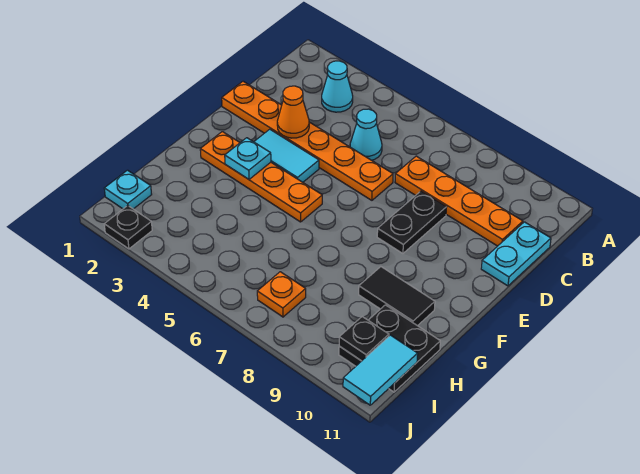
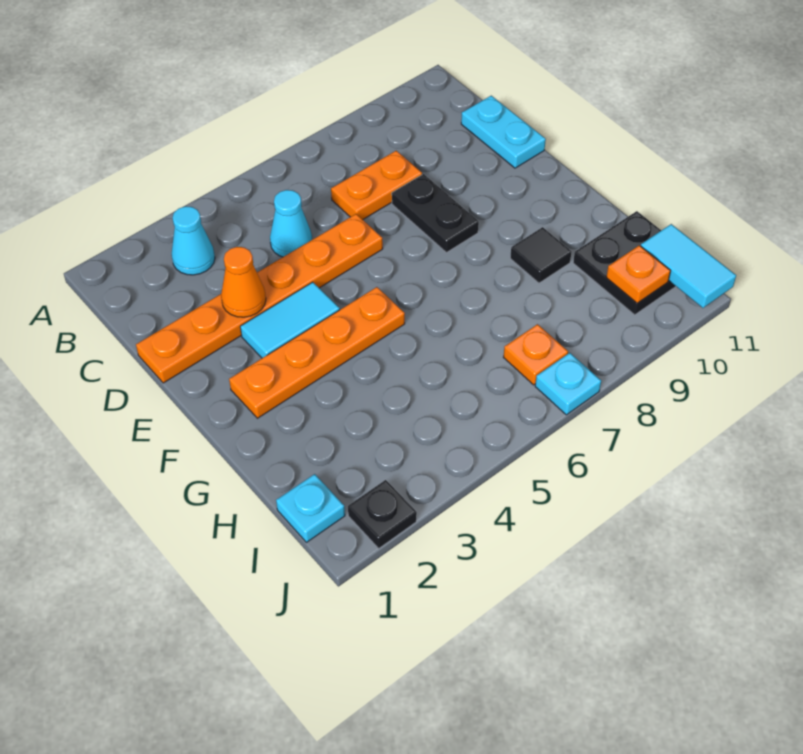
orange plate C7:C10 level 1 -> orange plate C7:C8 level 1
cyan plate F3 level 2 -> cyan plate J7 level 1
black tile G9:G10 level 1 -> black tile G9 level 1
black plate I10 level 2 -> orange plate I10 level 2

